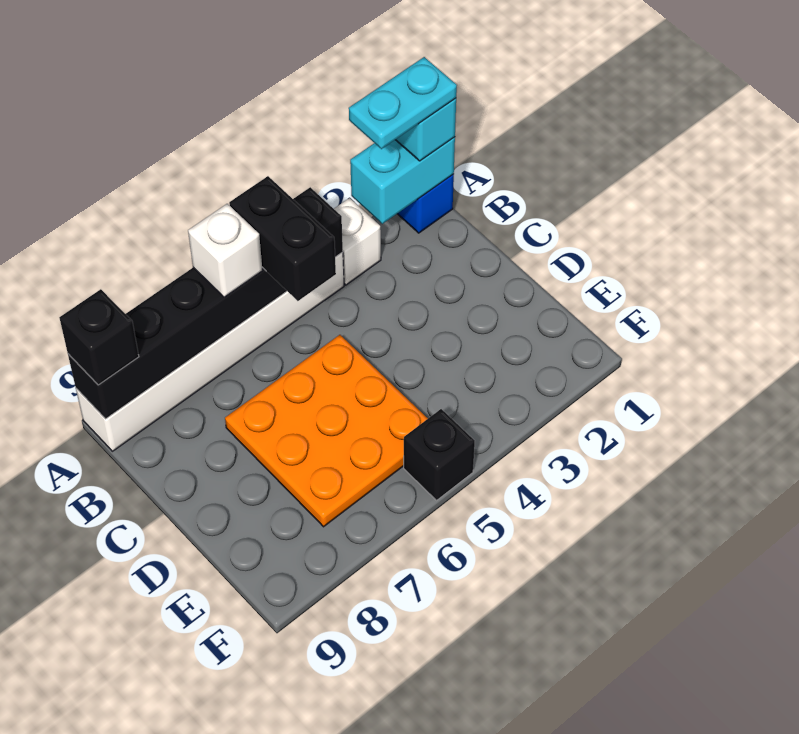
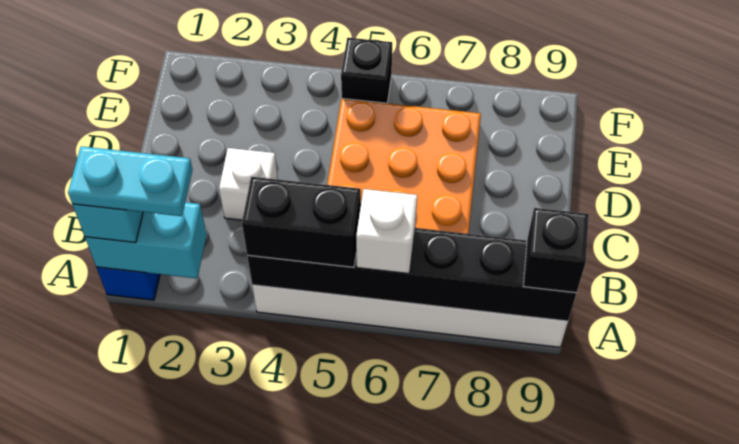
white brick A3 level 1 -> white brick C3 level 1
black brick A5:B5 level 3 -> black brick A4:A5 level 3

